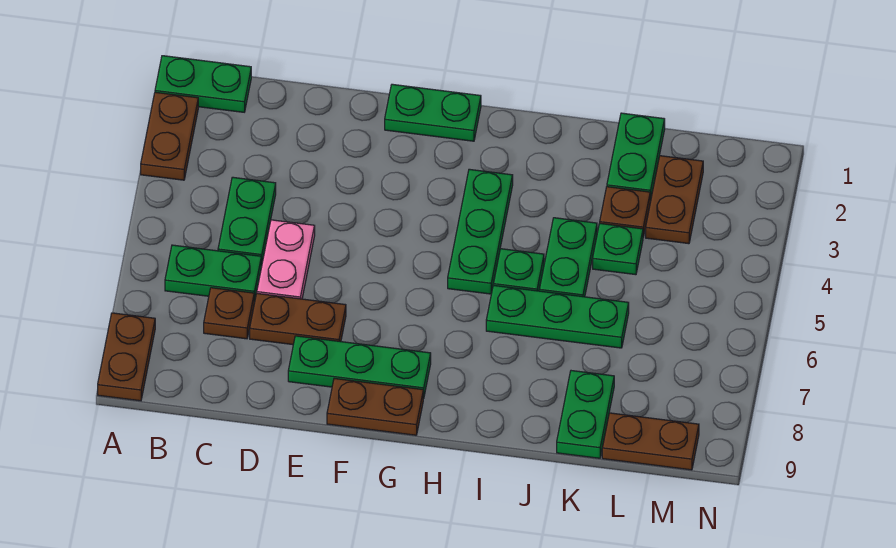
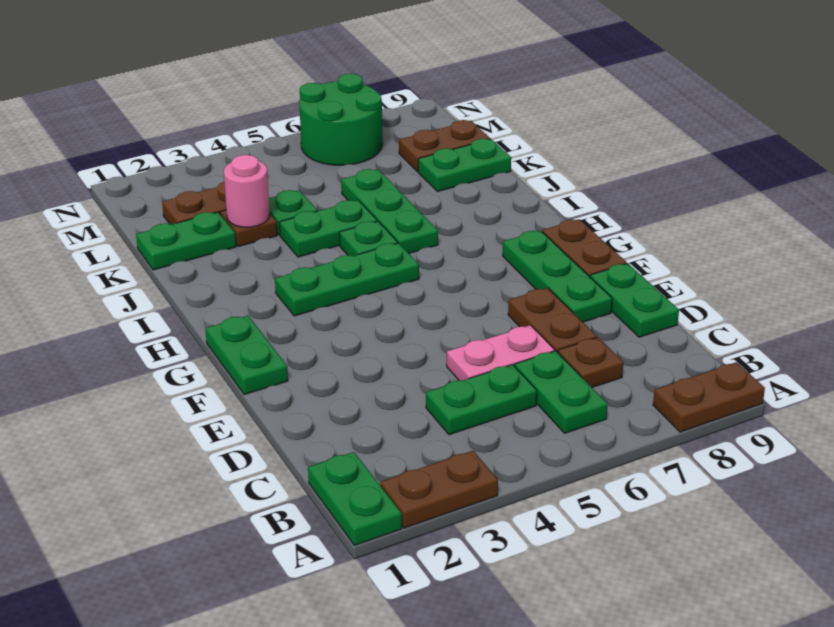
none -> green plate D9:E9 level 1
none -> pink round brick K3 level 2
brown plate L9:M9 level 1 -> brown plate L8:L9 level 1
none -> green round brick M6:N7 level 1

